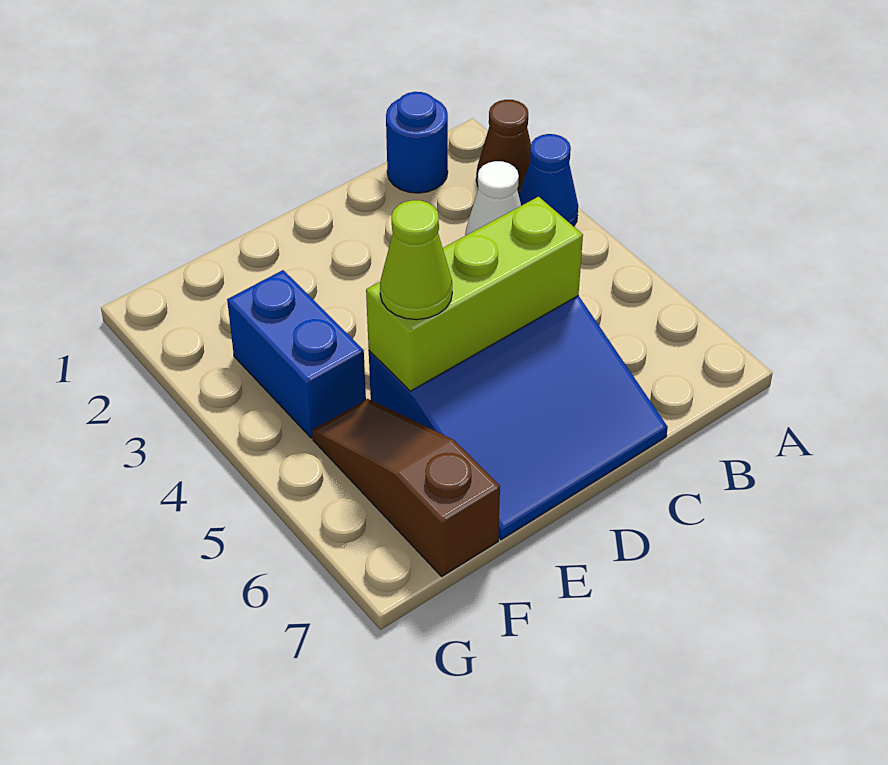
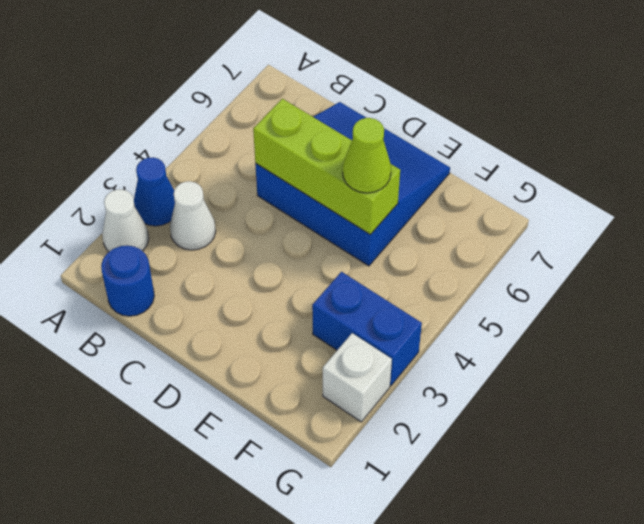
brown cone A2 level 1 -> white cone A2 level 1
blue brick F3:F4 level 1 -> blue brick F3:G3 level 1
brown slope F5:F7 level 1 top 7 -> none
none -> white brick G2 level 1

